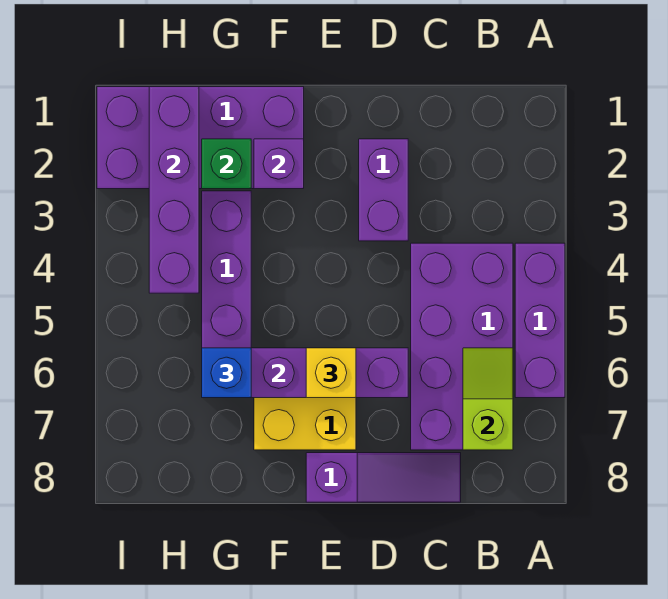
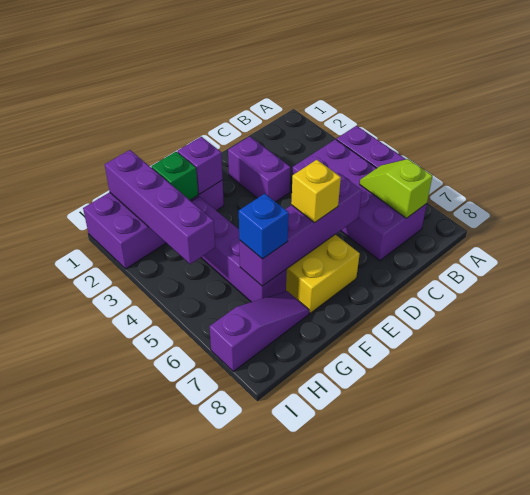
purple slope C8:E8 level 1 top E -> purple slope G7:I7 level 1 top I

